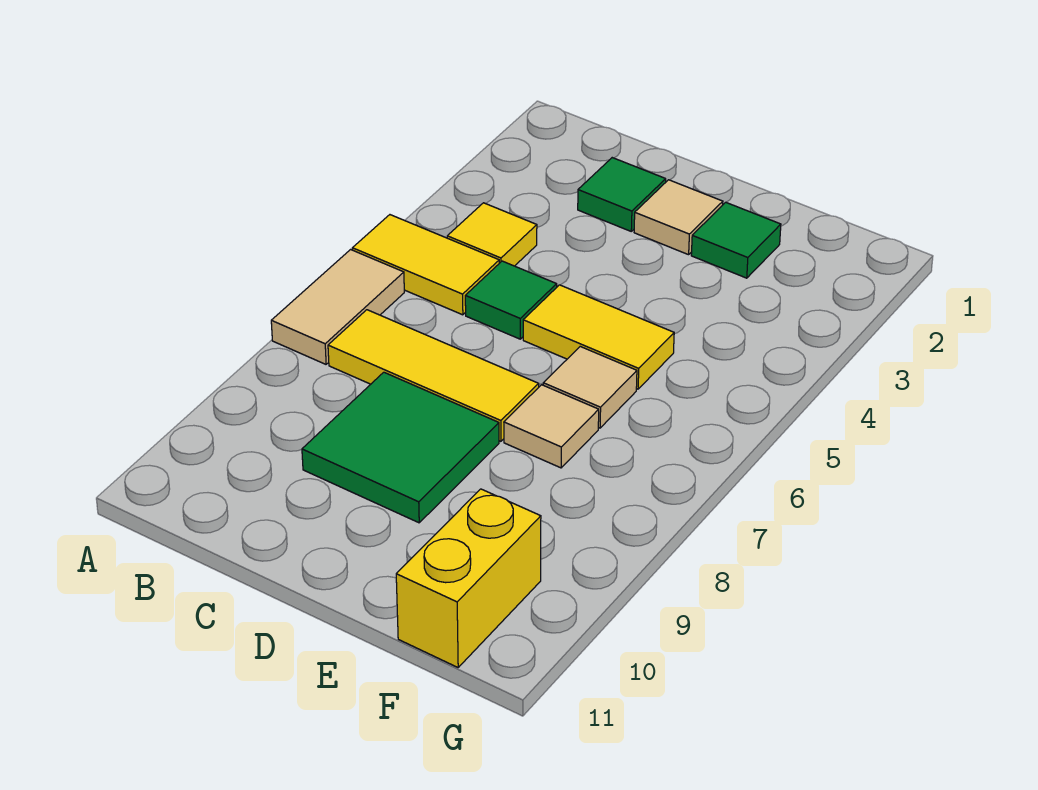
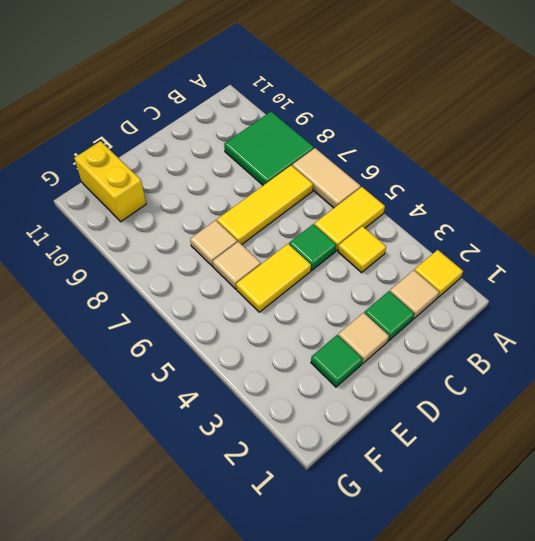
none -> yellow tile A2 level 1
none -> tan tile B2 level 1
green tile C8:D9 level 1 -> green tile A8:B9 level 1

